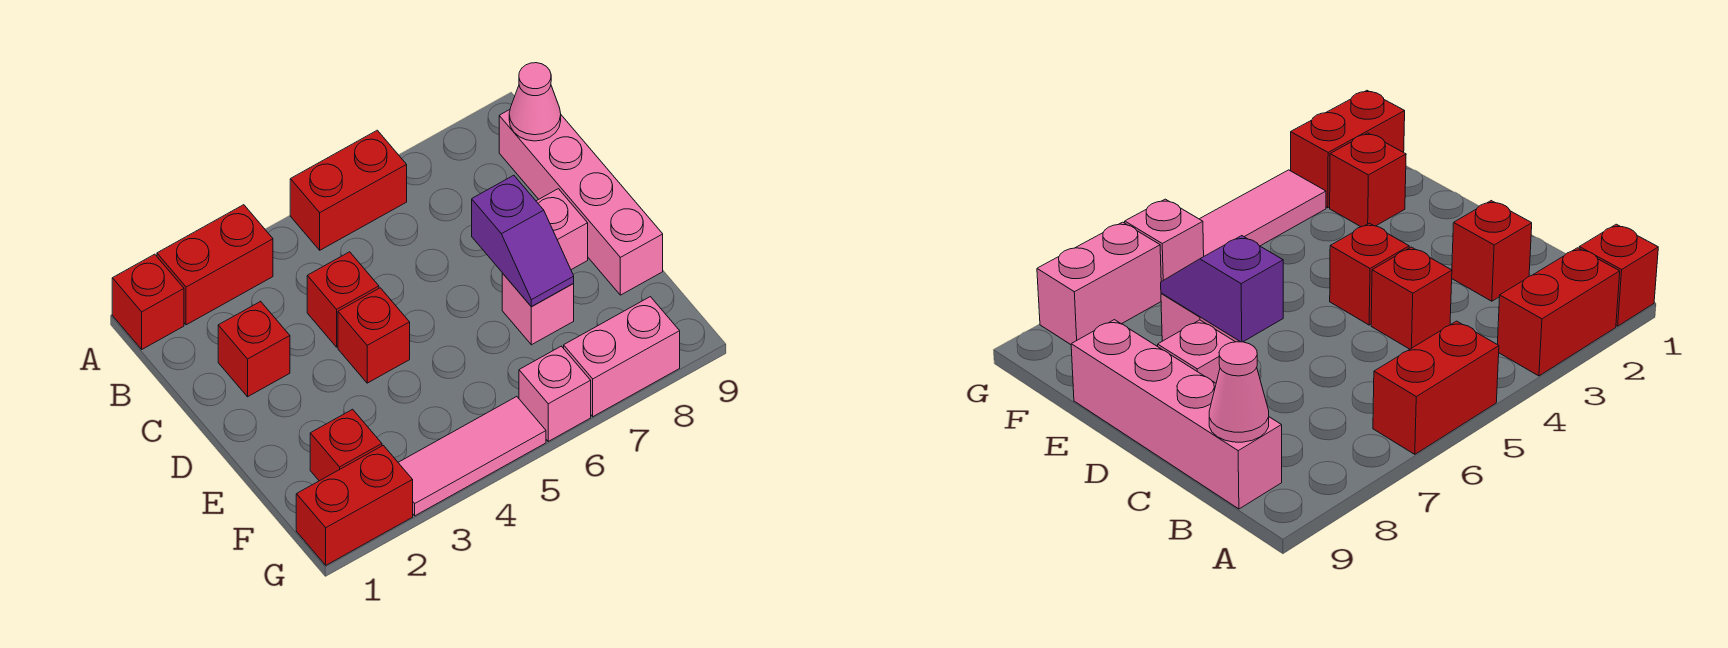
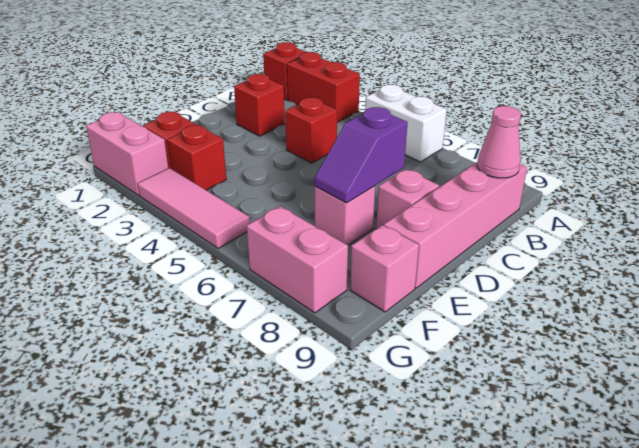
red brick A5:A6 level 1 -> white brick A5:A6 level 1
red brick D4 level 1 -> red brick F3 level 1
red brick G1:G2 level 1 -> pink brick G1:G2 level 1
pink brick G6 level 1 -> pink brick F9 level 1

